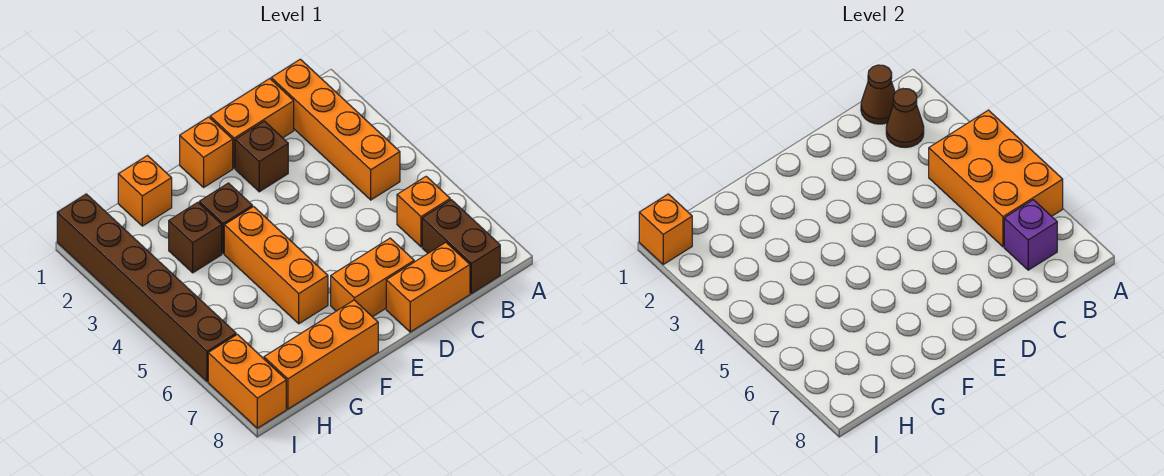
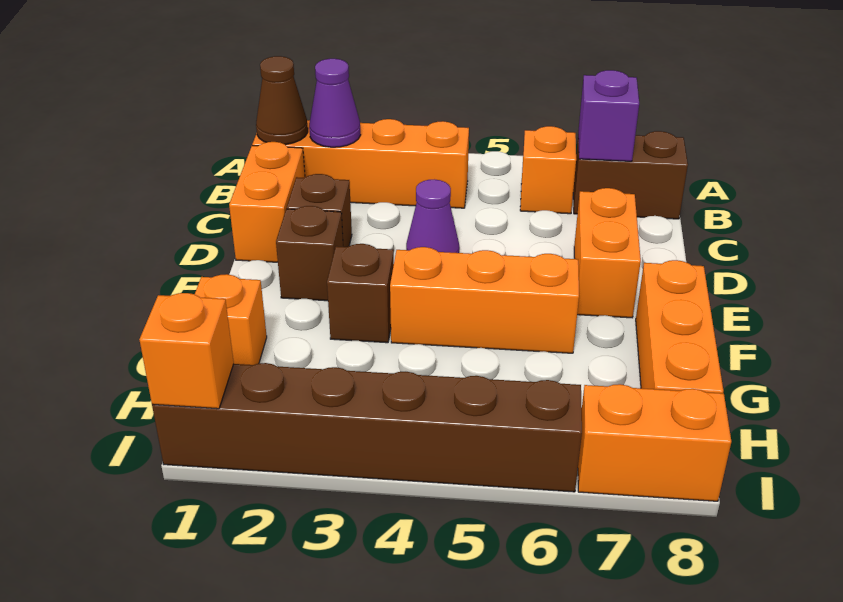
orange brick A4:B6 level 2 -> none
brown cone B2 level 2 -> purple cone B2 level 2
orange brick C8:D8 level 1 -> none
none -> purple cone D4 level 1
orange brick E1 level 1 -> none
brown brick G3 level 1 -> brown brick E2 level 1

